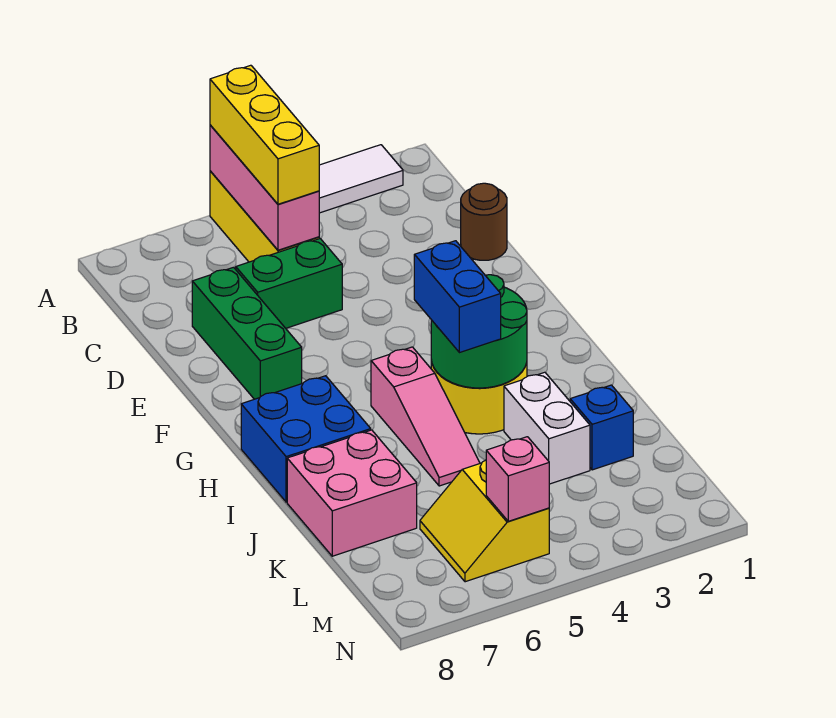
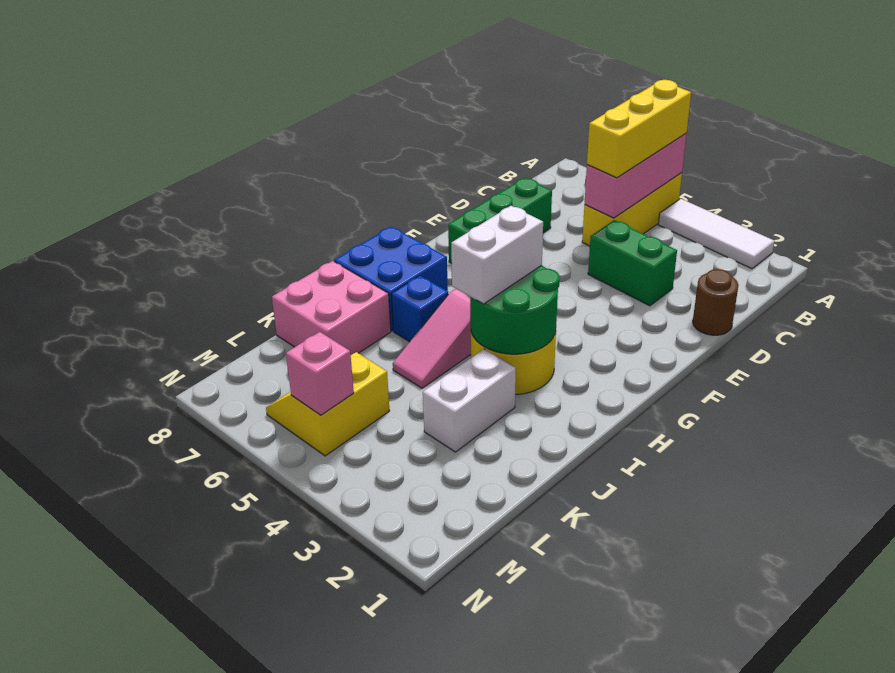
green brick D5:D6 level 1 -> green brick D3:D4 level 1
blue brick H4:I4 level 3 -> white brick H4:I4 level 3
blue brick K2 level 1 -> blue brick I6 level 1

